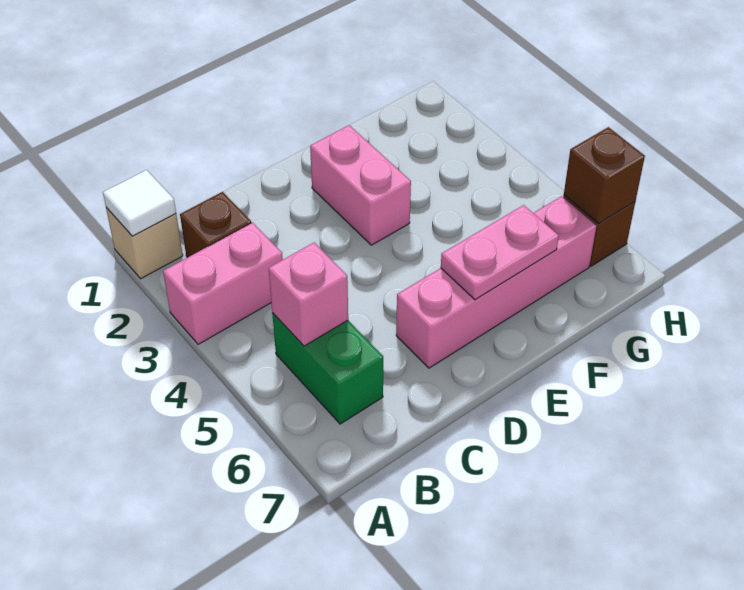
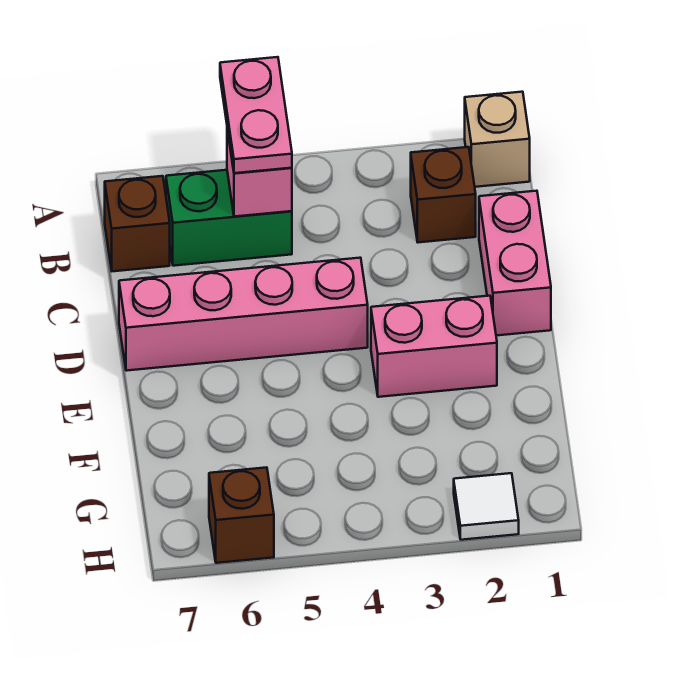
white tile A1 level 2 -> white tile H2 level 1
pink brick A3:B3 level 1 -> pink brick C1:D1 level 1
pink brick D6:G6 level 1 -> pink brick D4:D7 level 1
pink plate E6:F6 level 2 -> pink plate A5:B5 level 3
brown brick H6 level 2 -> brown brick B7 level 1

